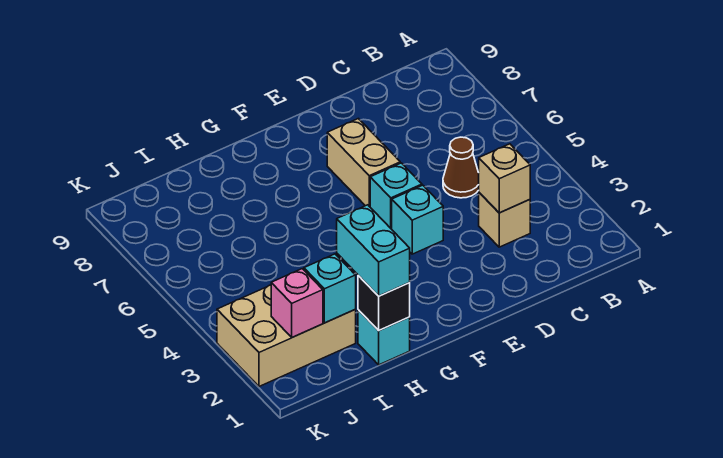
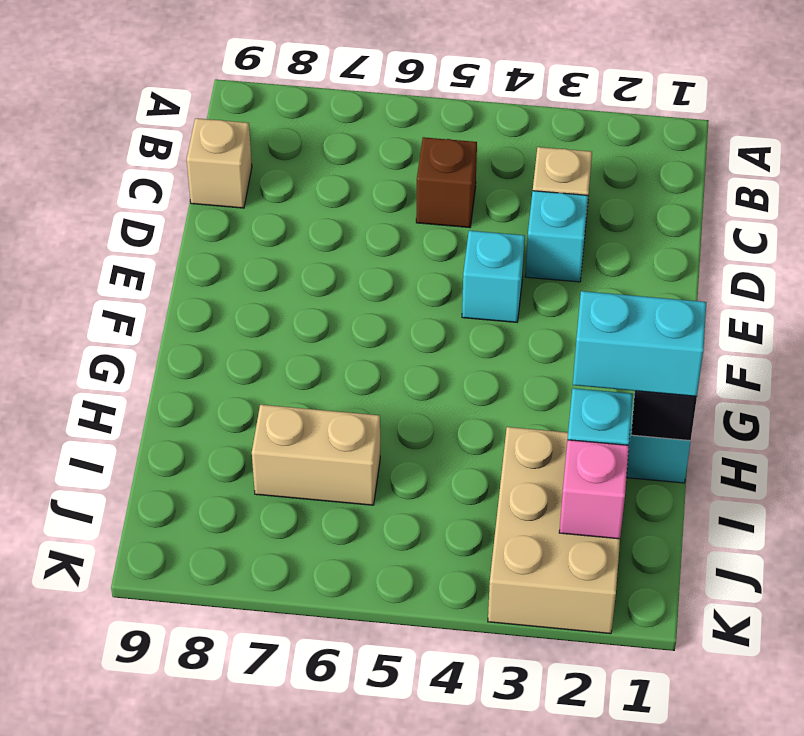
tan brick C3 level 2 -> tan brick C9 level 1
brown cone C5 level 1 -> brown brick C5 level 1
cyan brick E5 level 1 -> cyan brick D3 level 1
tan brick E6:E7 level 1 -> tan brick I6:I7 level 1

